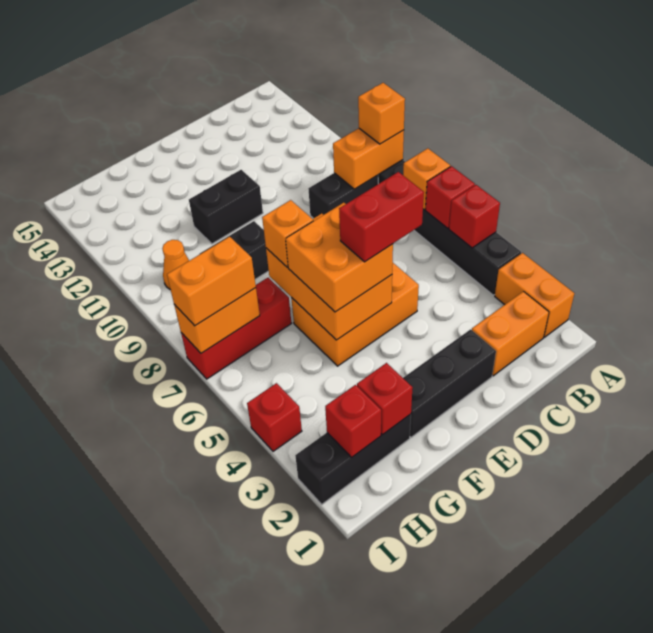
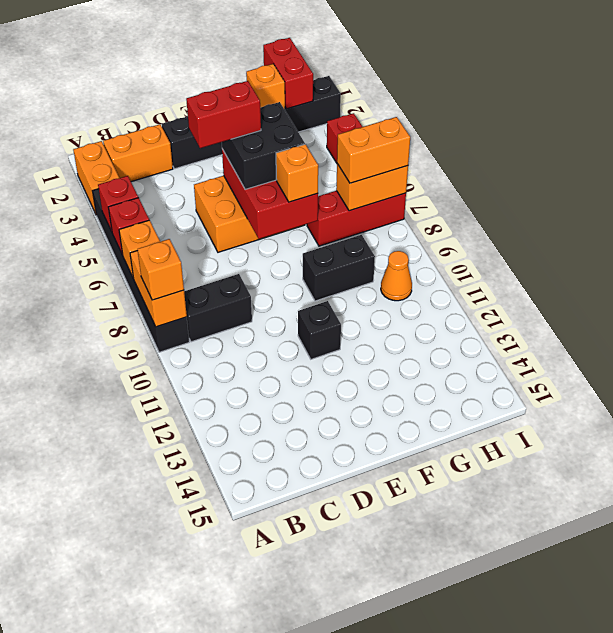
orange brick A9:B9 level 2 -> orange brick A8:A9 level 2
orange brick E5:F7 level 2 -> red brick E5:F7 level 2
orange brick E5:F6 level 3 -> black brick E5:F6 level 3
black brick E11:F11 level 1 -> black brick E11 level 1
red brick G2 level 2 -> orange brick G2 level 2
red brick H2 level 2 -> red brick H1:H2 level 2

